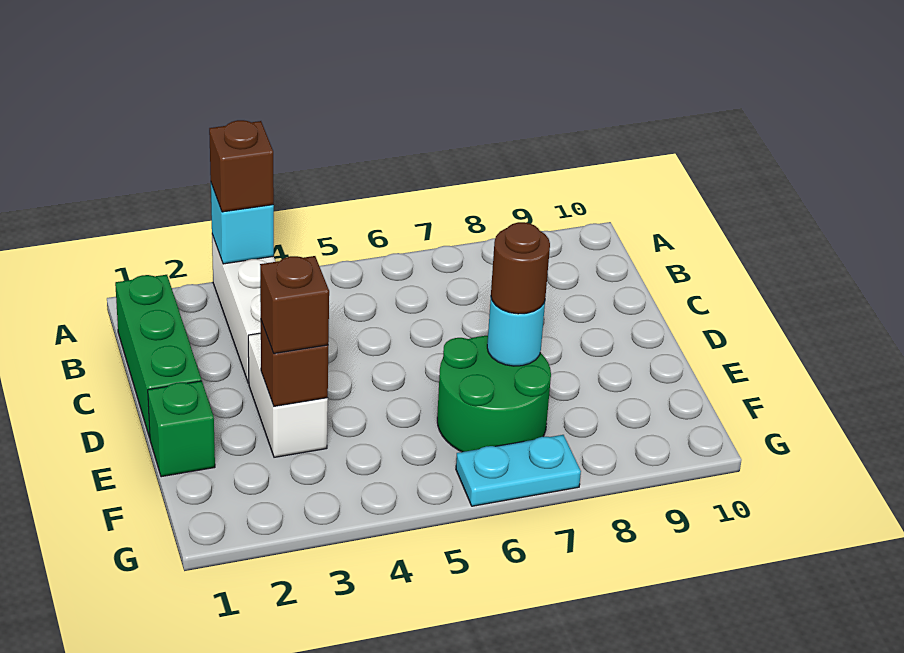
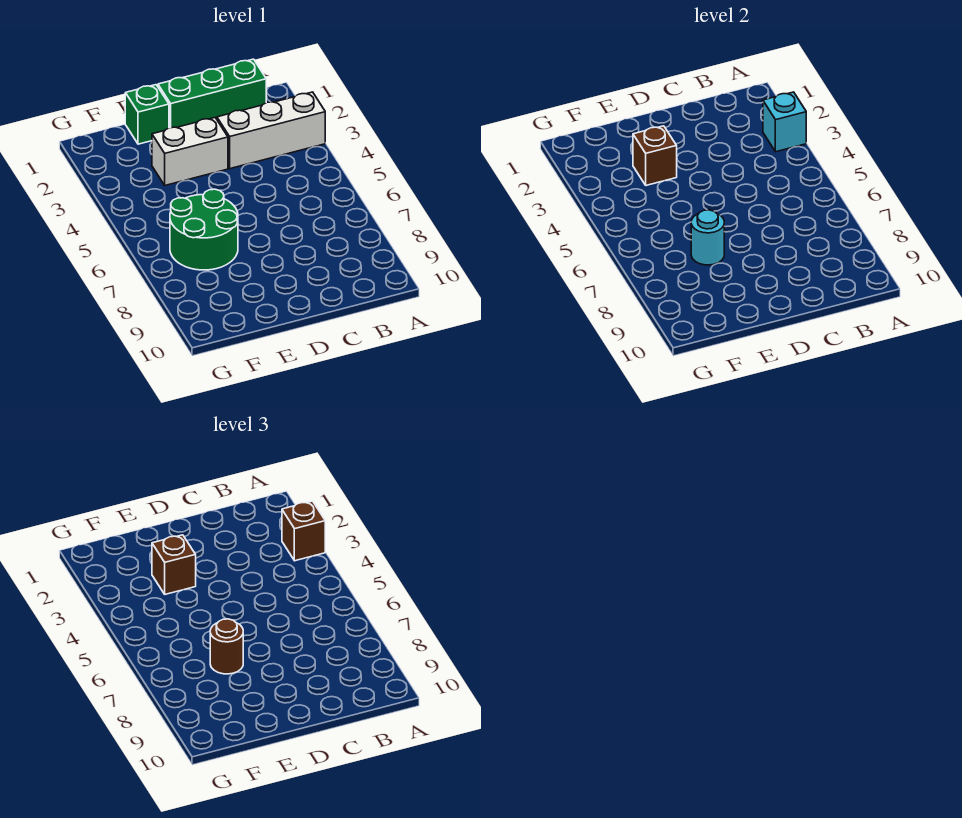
cyan plate G6:G7 level 1 -> none

